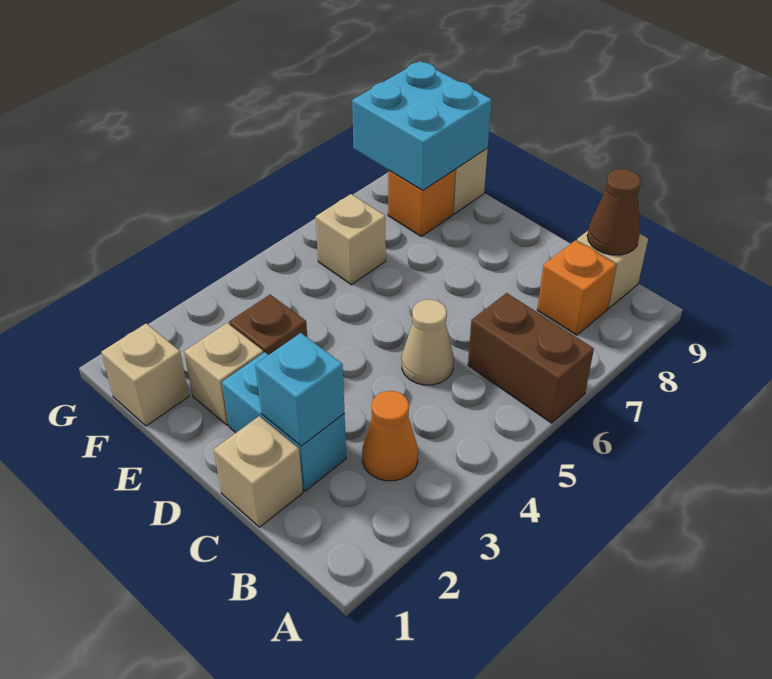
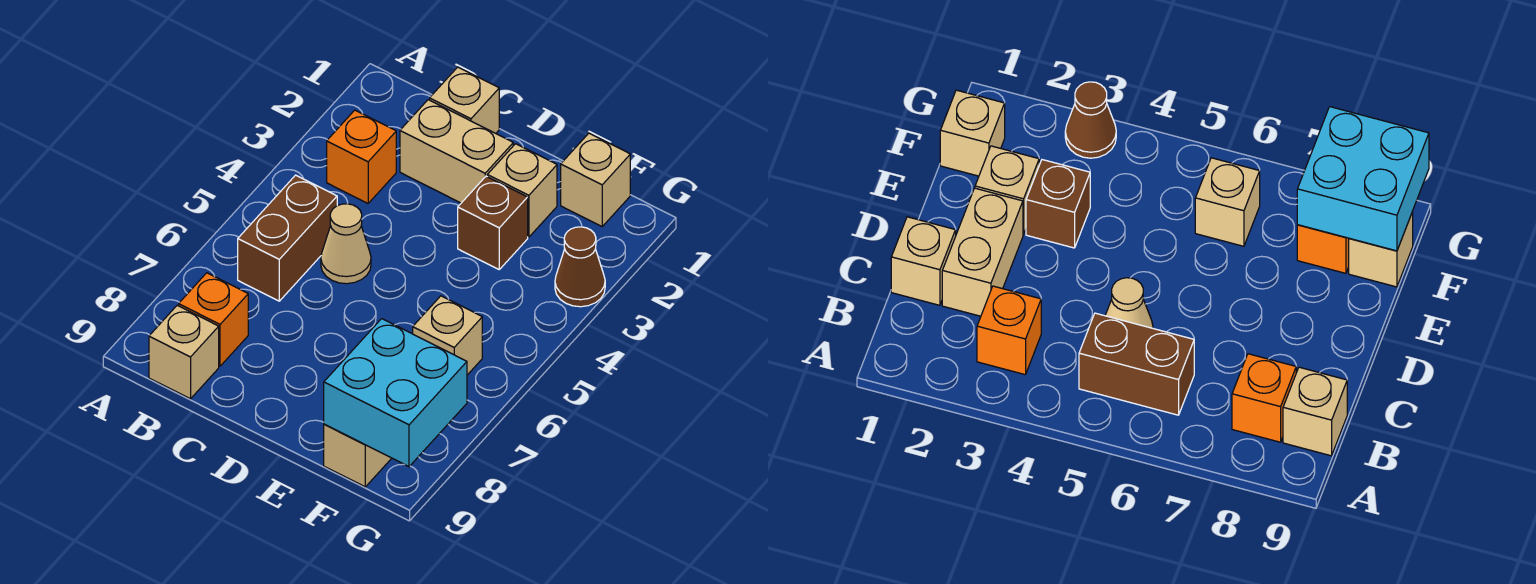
brown brick A6:B6 level 1 -> brown brick B5:B6 level 1
orange cone B3 level 1 -> orange brick B3 level 1
brown cone B9 level 2 -> brown cone G3 level 1
cyan brick C2:D2 level 1 -> tan brick C2:D2 level 1
cyan brick C2 level 2 -> none

